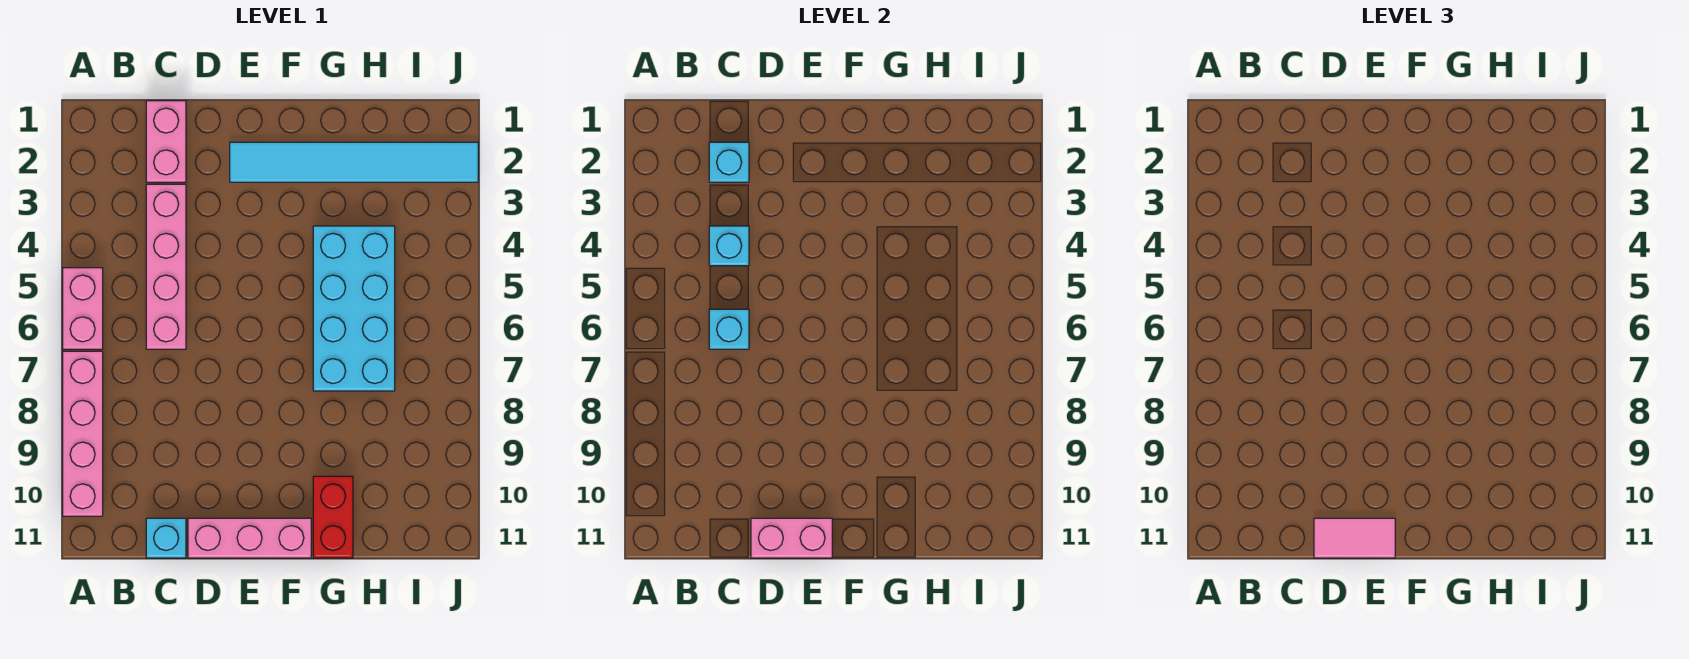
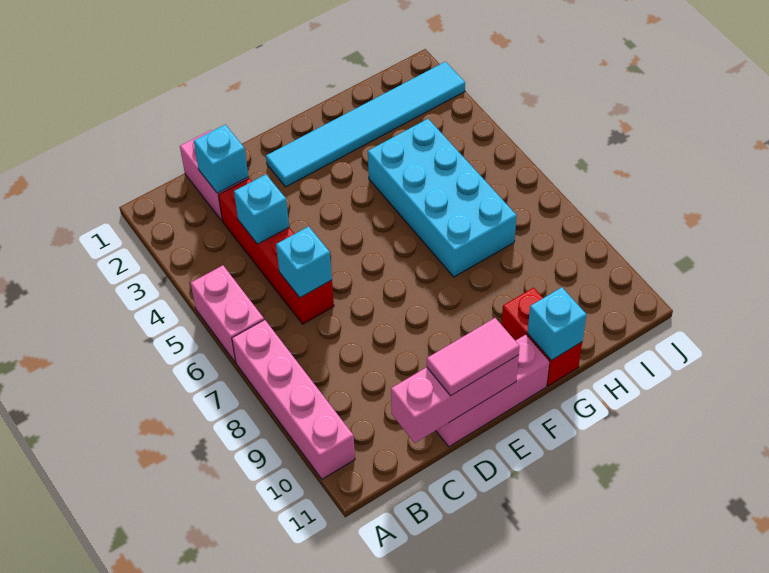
pink brick C3:C6 level 1 -> red brick C3:C6 level 1
cyan brick C11 level 1 -> cyan brick G11 level 2
pink brick D11:E11 level 2 -> pink brick C11:E11 level 2

